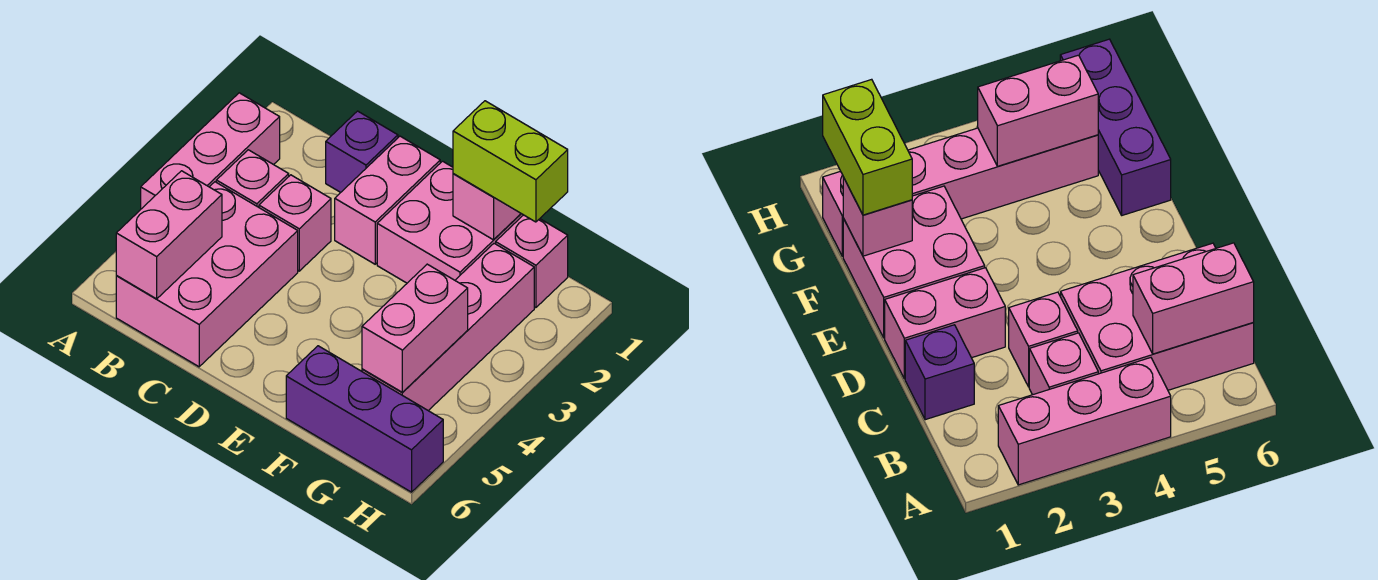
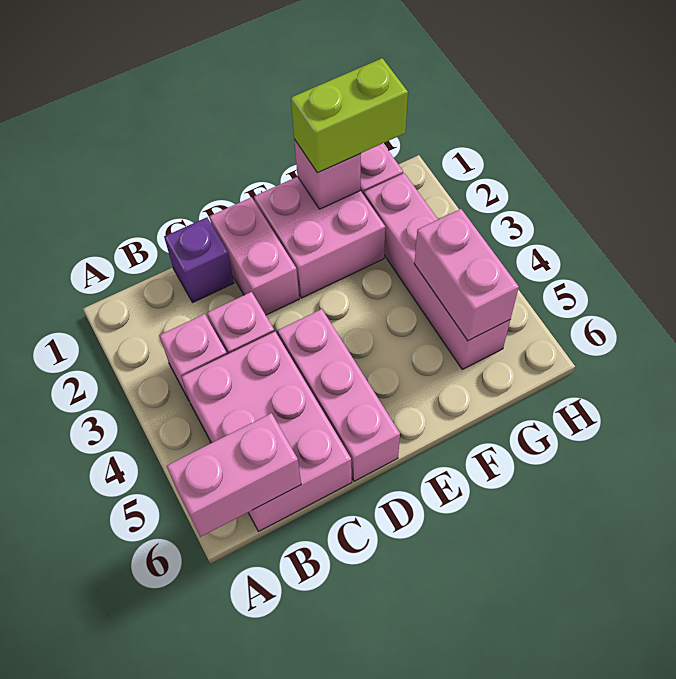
pink brick A2:A4 level 1 -> pink brick D4:D6 level 1
pink brick B5:B6 level 2 -> pink brick A6:B6 level 2
purple brick F6:H6 level 1 -> none

